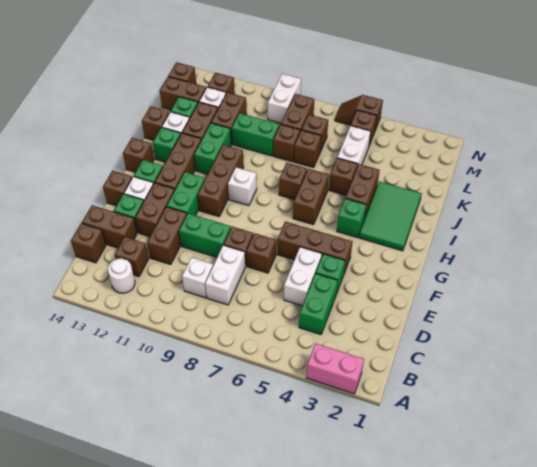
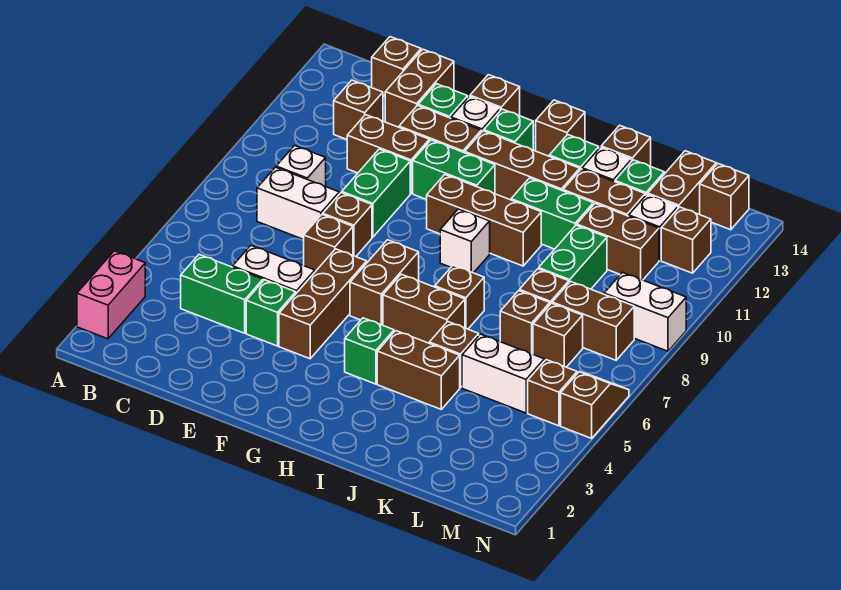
white round brick B12 level 1 -> none
none -> brown brick G6:G7 level 1
green tile H2:J3 level 1 -> none

